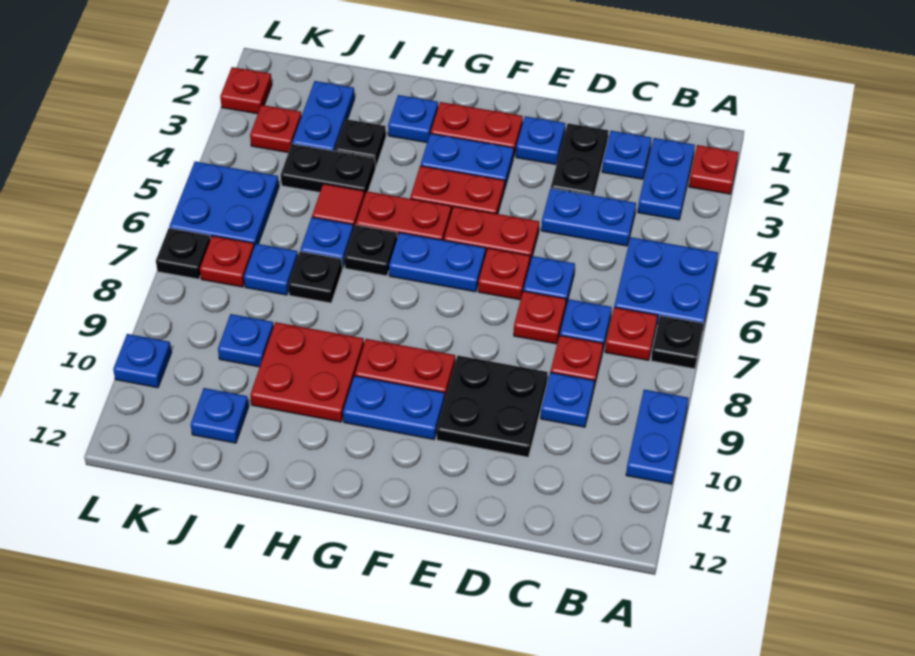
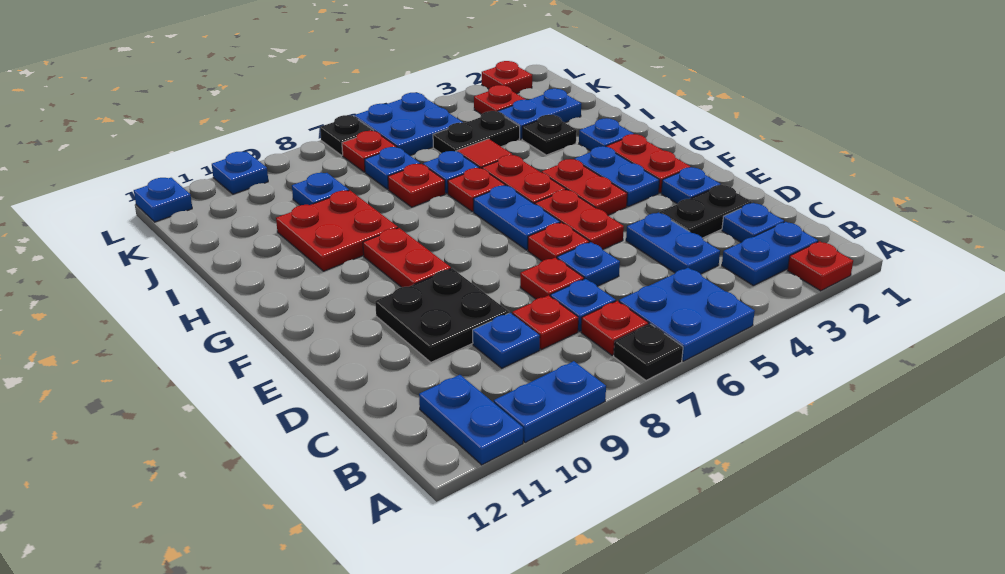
blue plate F10:G10 level 1 -> blue plate A11:B11 level 1
black plate H6 level 1 -> red plate H6 level 1
black plate I4:J4 level 1 -> black plate J4:J5 level 1
black plate I7 level 1 -> red plate I7 level 1
blue plate J11 level 1 -> blue plate L12 level 1

